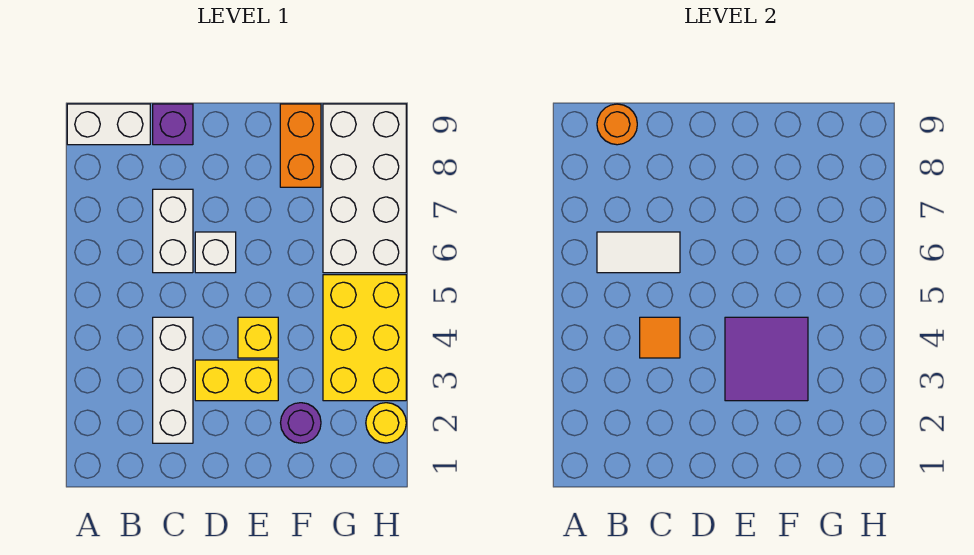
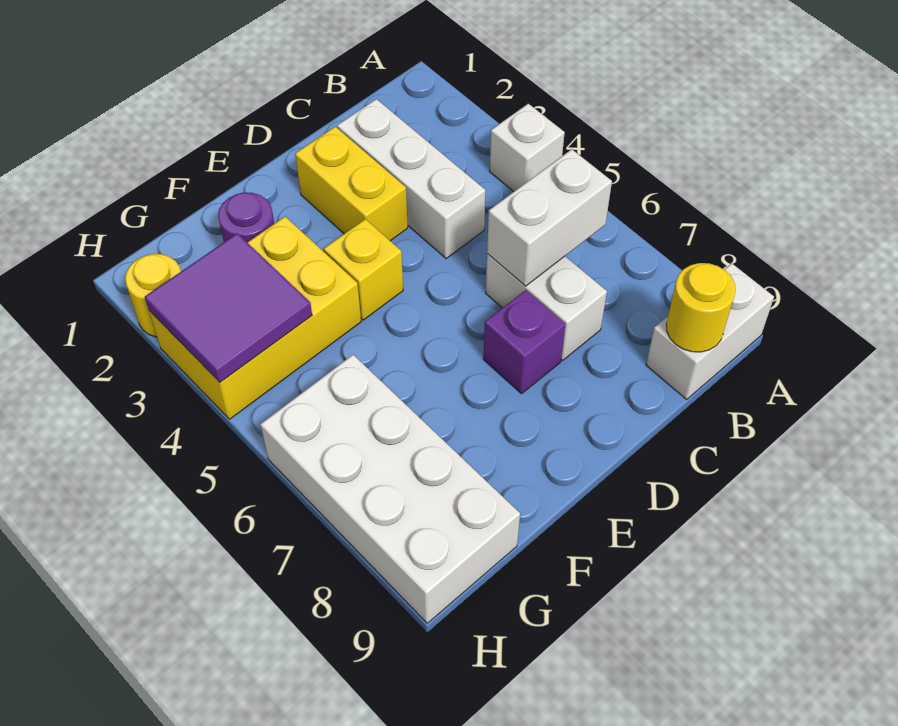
white tile B6:C6 level 2 -> white brick B6:C6 level 2
orange round brick B9 level 2 -> yellow round brick B9 level 2
orange tile C4 level 2 -> none
purple brick C9 level 1 -> purple brick D7 level 1
yellow brick D3:E3 level 1 -> yellow brick D2:D3 level 1
white brick D6 level 1 -> white brick A4 level 1
purple tile E3:F4 level 2 -> purple tile G3:H4 level 2
orange brick F8:F9 level 1 -> none
yellow brick G3:H5 level 1 -> yellow brick F3:H4 level 1

